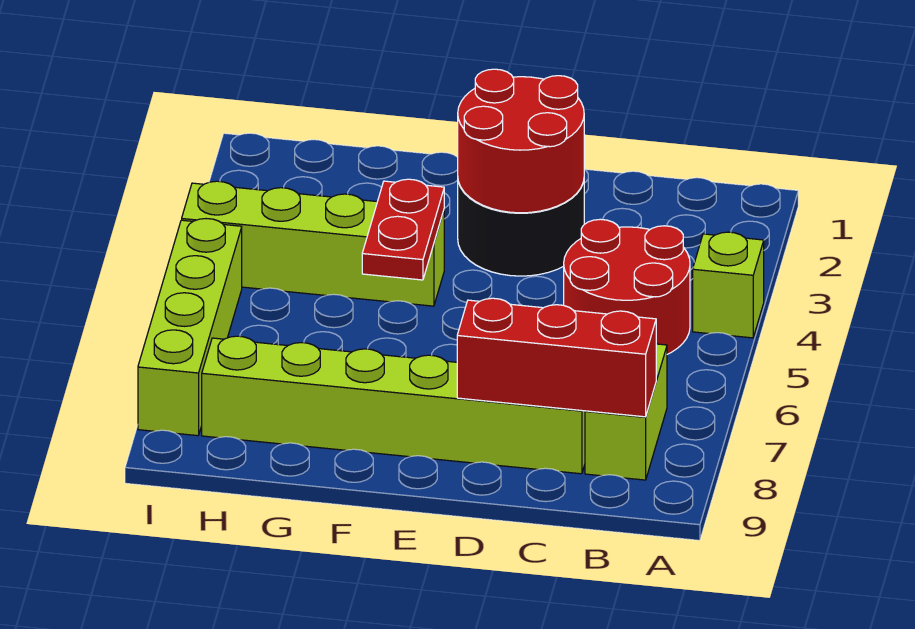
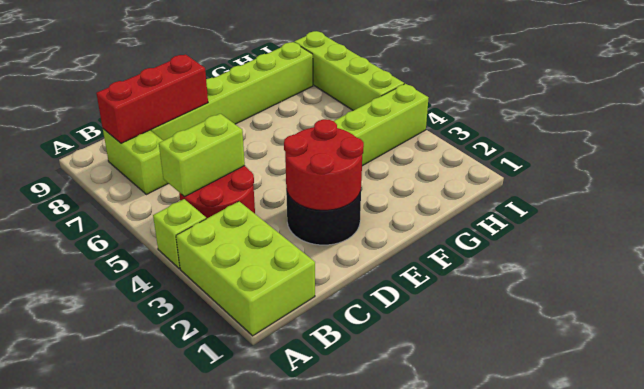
none -> lime brick A1:B3 level 1
none -> lime brick B5:C5 level 2
red plate F4:F5 level 2 -> none

